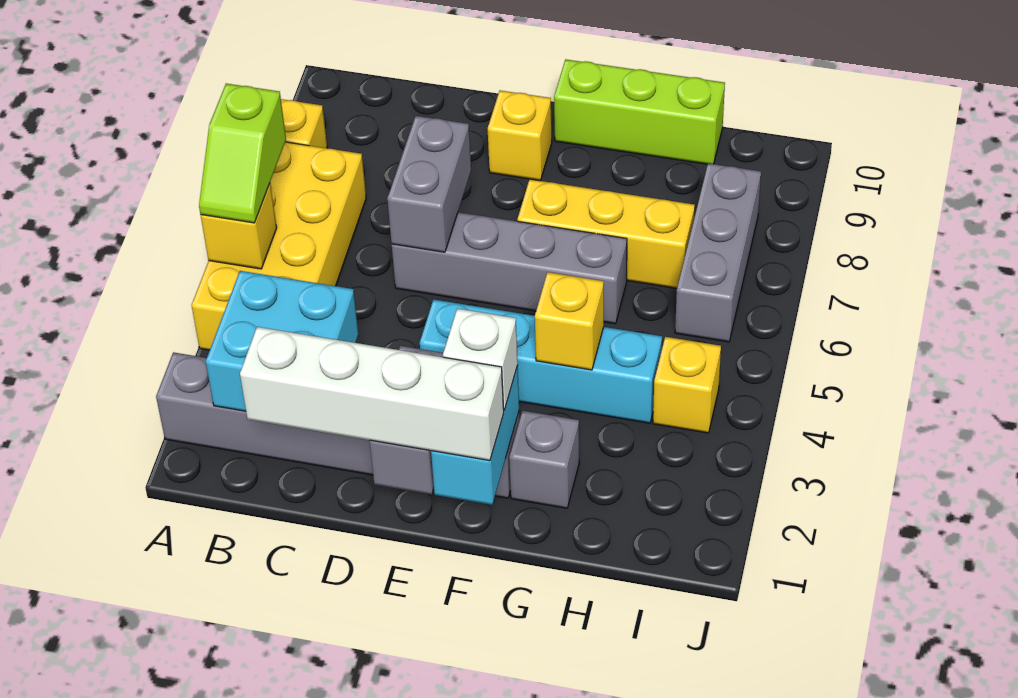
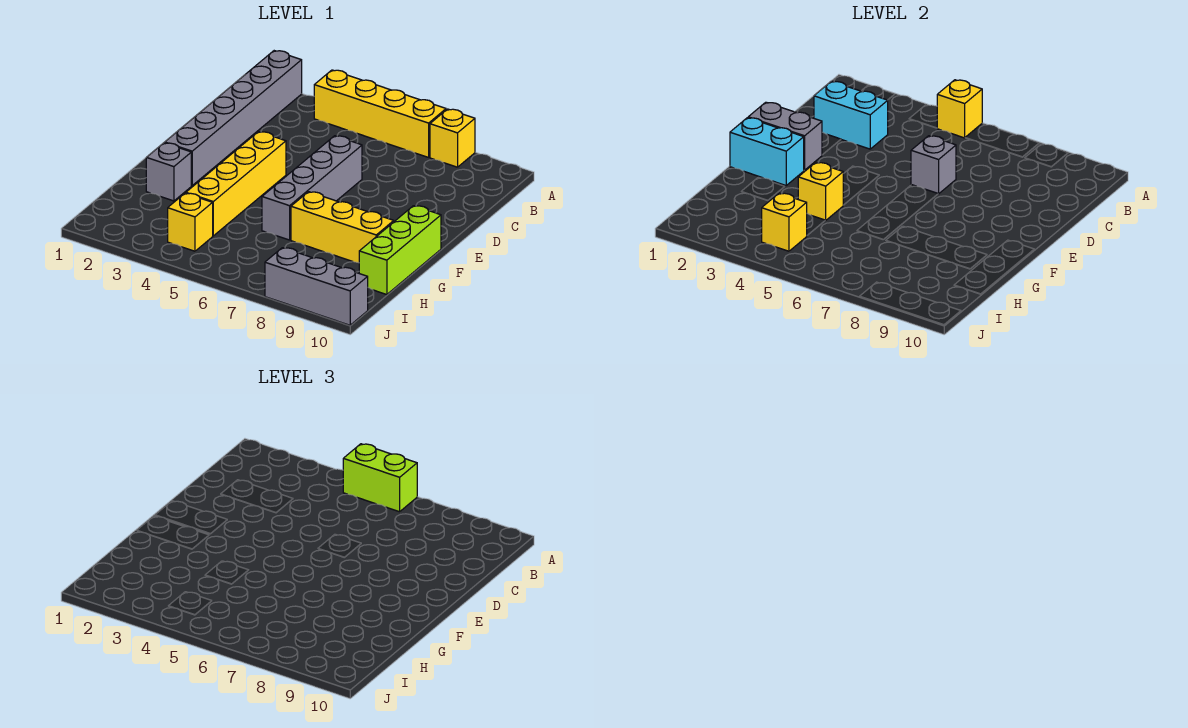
yellow brick A4:B7 level 1 -> yellow brick A4:A7 level 1
lime slope A5:A6 level 3 top 6 -> lime brick A5:A6 level 3
cyan brick B2:C3 level 2 -> cyan brick C2:C3 level 2
white brick C1:F1 level 3 -> none
grey brick D6:D7 level 2 -> grey brick D6 level 2
cyan brick E4:H4 level 1 -> yellow brick E4:H4 level 1
yellow brick E9 level 1 -> yellow brick I4 level 2
white brick F2 level 3 -> none
yellow brick F7:H7 level 1 -> yellow brick G7:G9 level 1
grey brick I6:I8 level 1 -> grey brick J8:J10 level 1

